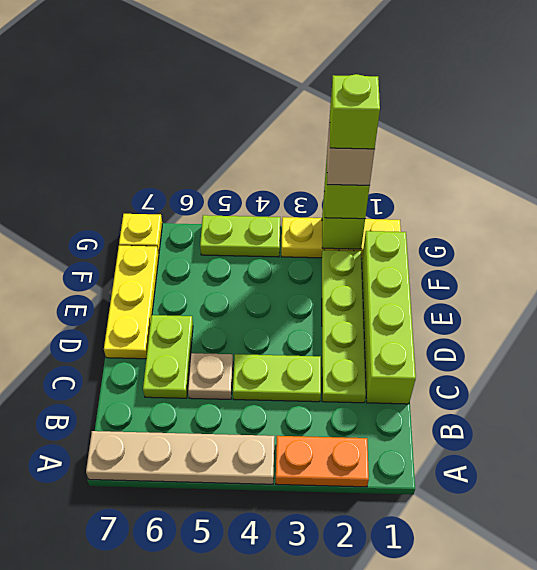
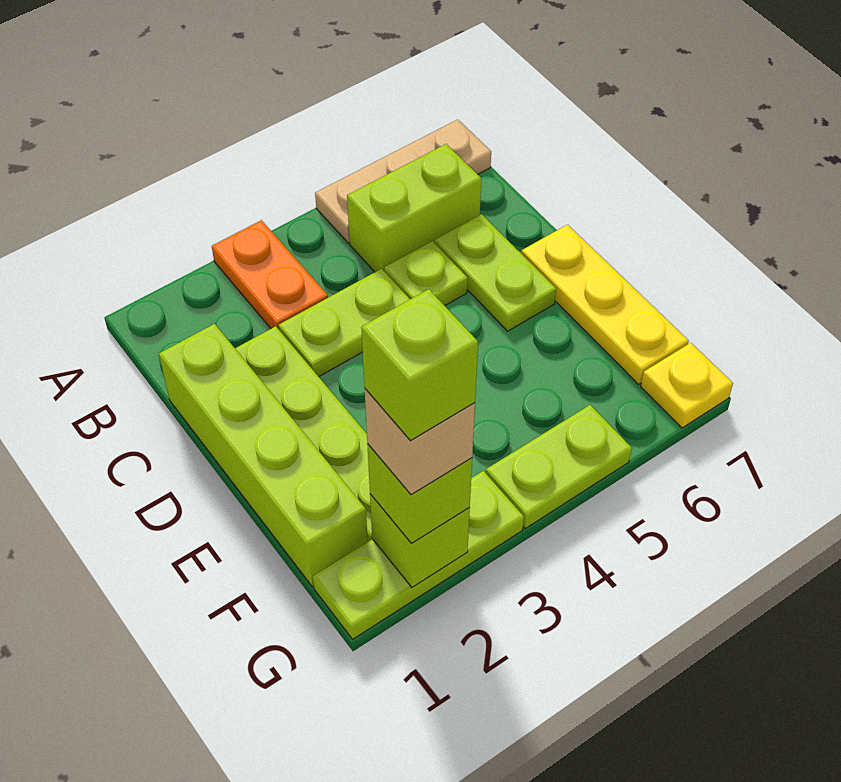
orange plate A2:A3 level 1 -> orange plate A3:B3 level 1
tan plate A4:A7 level 1 -> tan plate A5:A7 level 1
none -> lime brick B5:B6 level 1
tan plate C5 level 1 -> lime plate C5 level 1
yellow plate G1:G3 level 1 -> lime plate G1:G3 level 1

